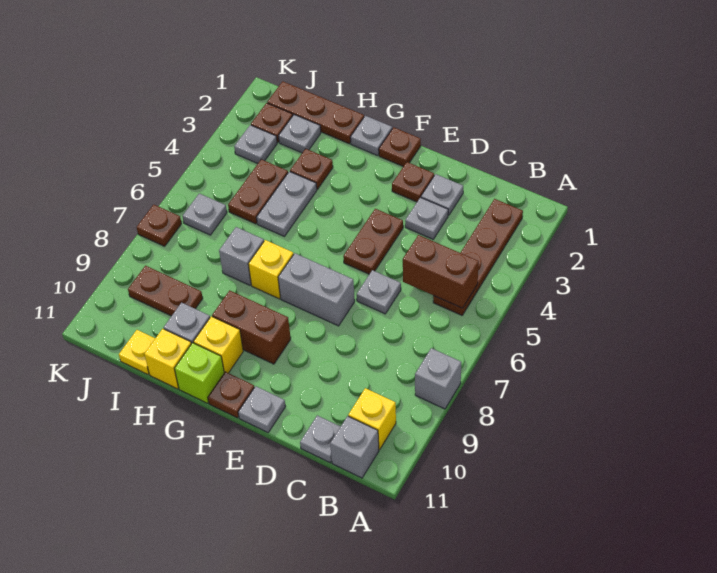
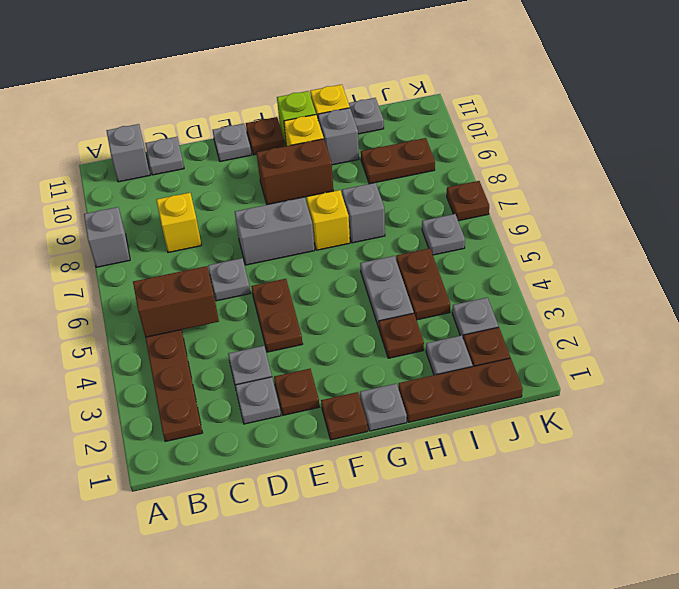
yellow brick B10 level 1 -> yellow brick C8 level 1
yellow plate I11 level 1 -> grey plate I11 level 1

